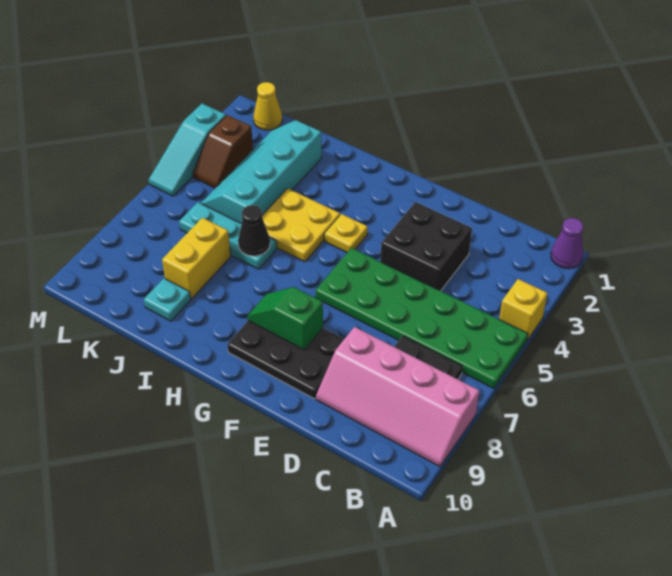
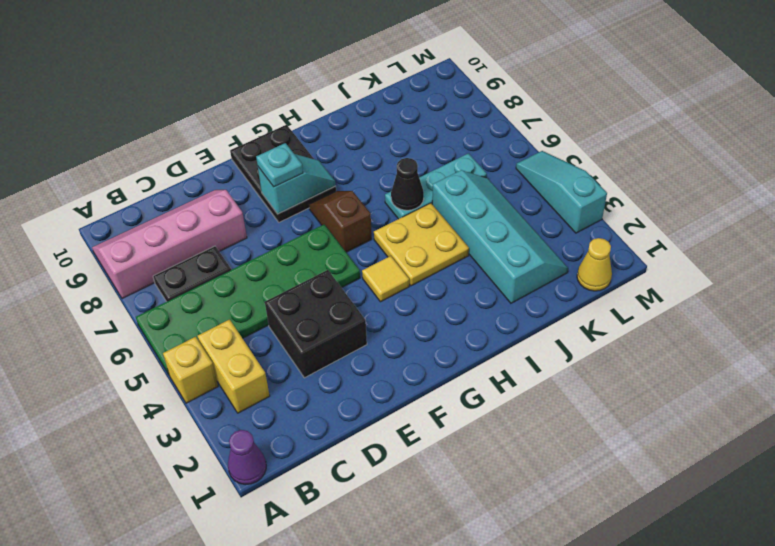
black plate E8:G9 level 1 -> black plate F8:G10 level 1
green slope F8:G8 level 2 top F -> cyan slope F8:G8 level 2 top F
yellow plate G4 level 1 -> yellow tile G4 level 1
yellow brick J7:J8 level 1 -> yellow brick B3:B4 level 1
cyan plate J9 level 1 -> cyan plate F8 level 3
brown slope L3:L4 level 1 top 3 -> brown slope G6:G7 level 1 top 6

